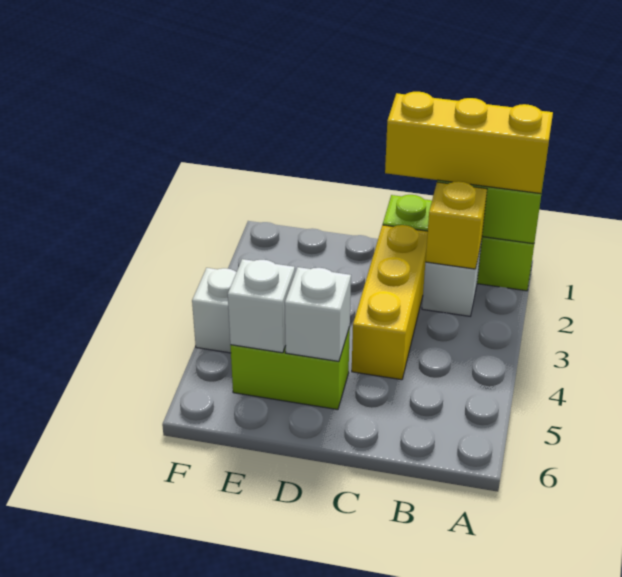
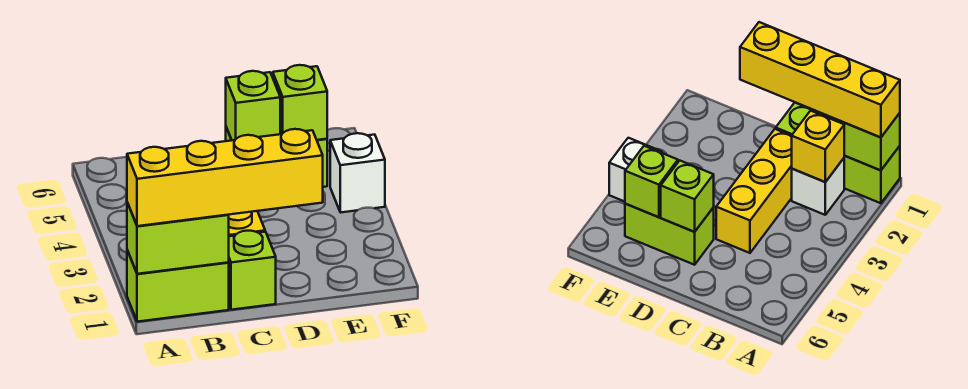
yellow brick A1:C1 level 3 -> yellow brick A1:D1 level 3
white brick D5 level 2 -> lime brick D5 level 2
white brick E5 level 2 -> lime brick E5 level 2

